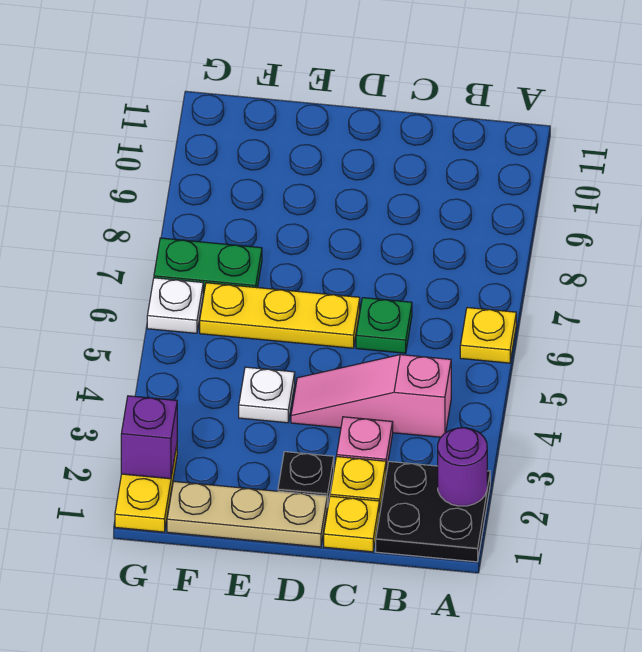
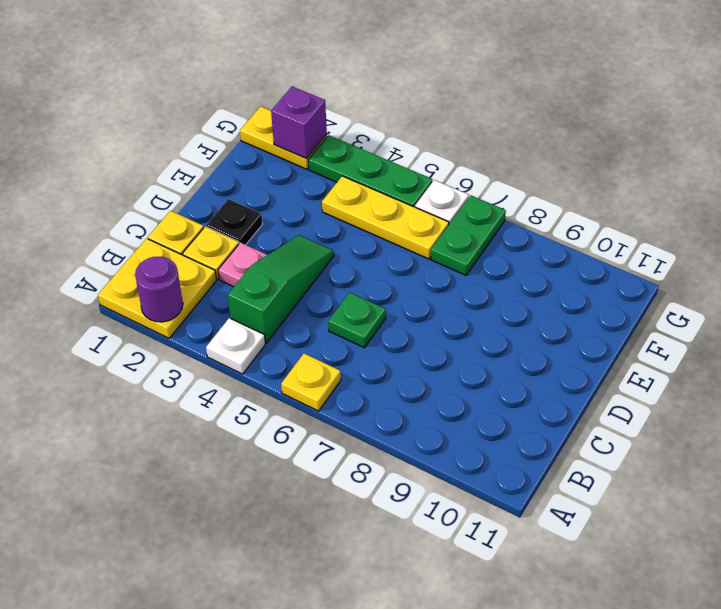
black plate A1:B2 level 1 -> yellow plate A1:B2 level 1
pink slope B4:D4 level 1 top B -> green slope B4:D4 level 1 top B
tan plate D1:F1 level 1 -> none
yellow plate D6:F6 level 1 -> yellow plate F4:F6 level 1
white plate E4 level 1 -> white plate A4 level 1
none -> green plate G3:G5 level 1

